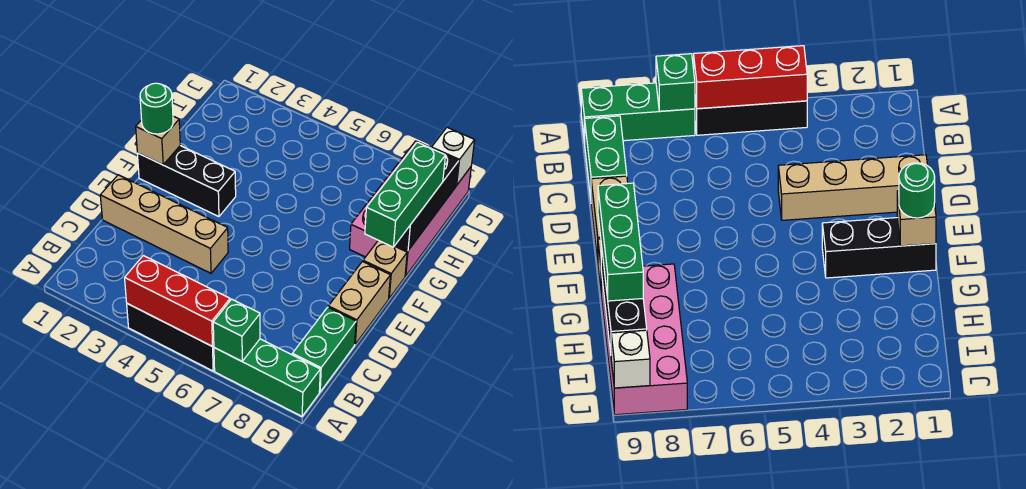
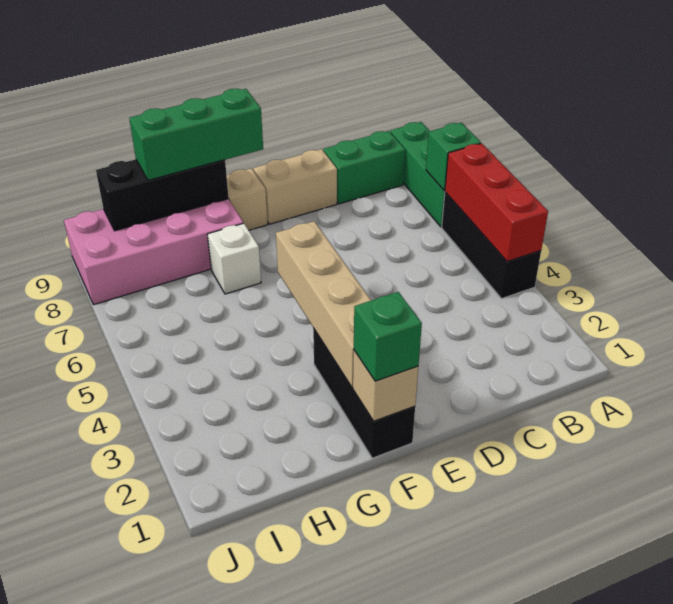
tan brick D1:D4 level 1 -> tan brick F2:F5 level 2
green round brick F1 level 3 -> green brick F1 level 3
white brick J9 level 2 -> white brick G7 level 1

